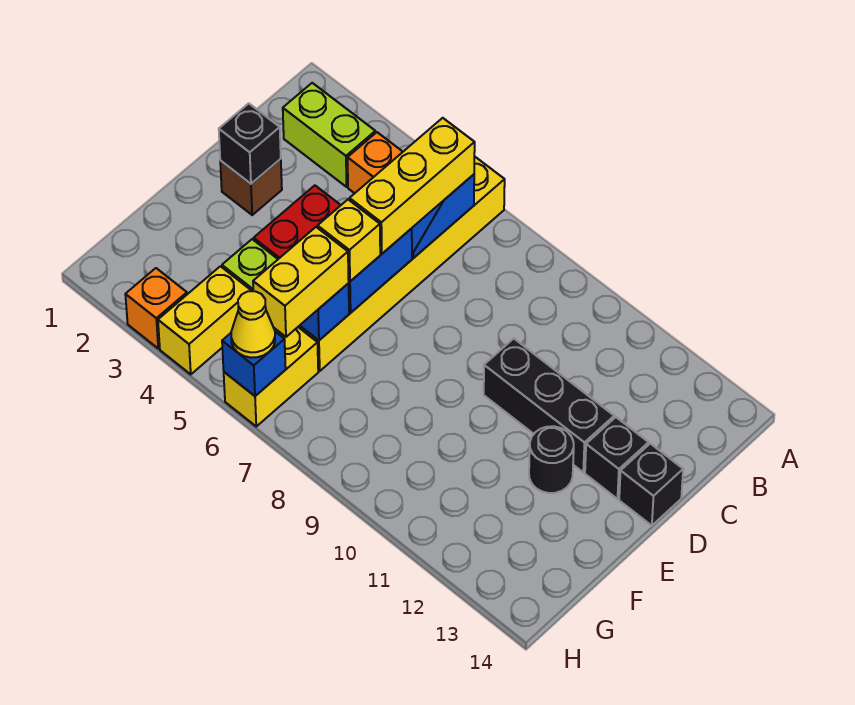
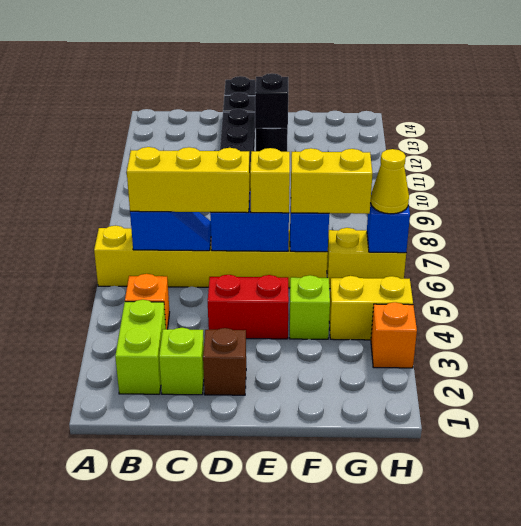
none -> lime brick C2 level 1
black brick D2 level 2 -> black brick E12 level 2

